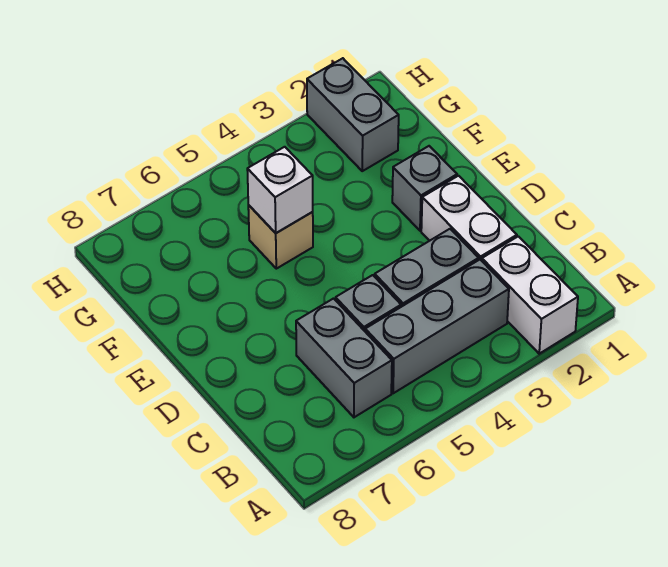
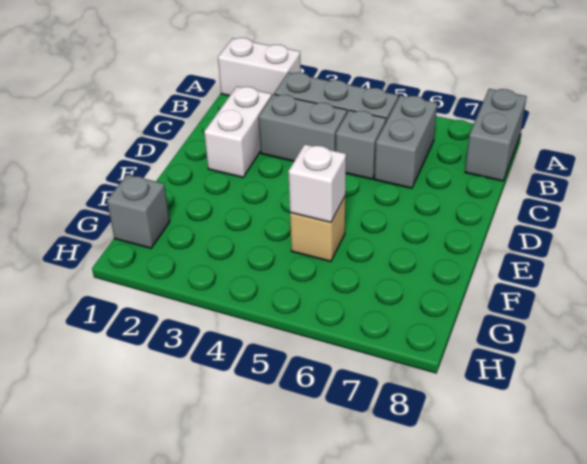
white brick A2:B2 level 1 -> white brick A1:A2 level 1
grey brick E2 level 1 -> grey brick G1 level 1
grey brick G2:H2 level 1 -> grey brick A8:B8 level 1

